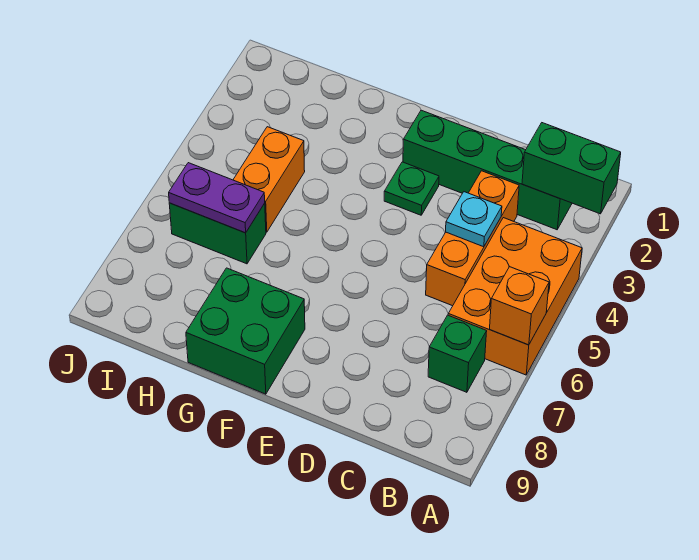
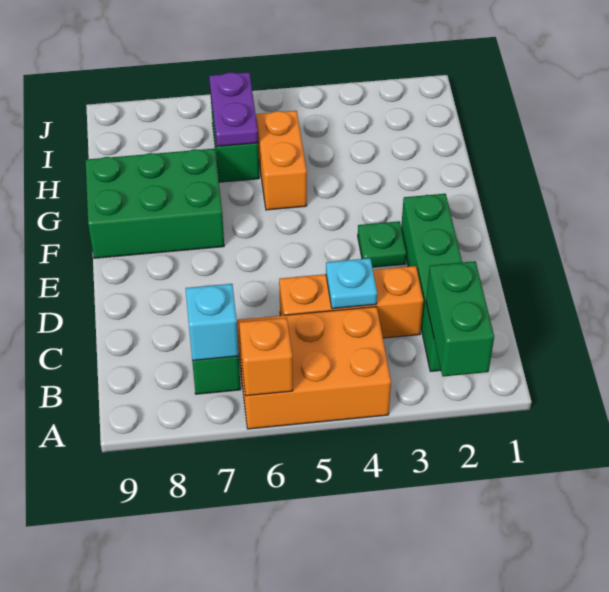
none -> cyan brick B7 level 2
green brick F8:G9 level 1 -> green brick F7:G9 level 1
orange brick H4:H5 level 1 -> orange brick G5:H5 level 1

